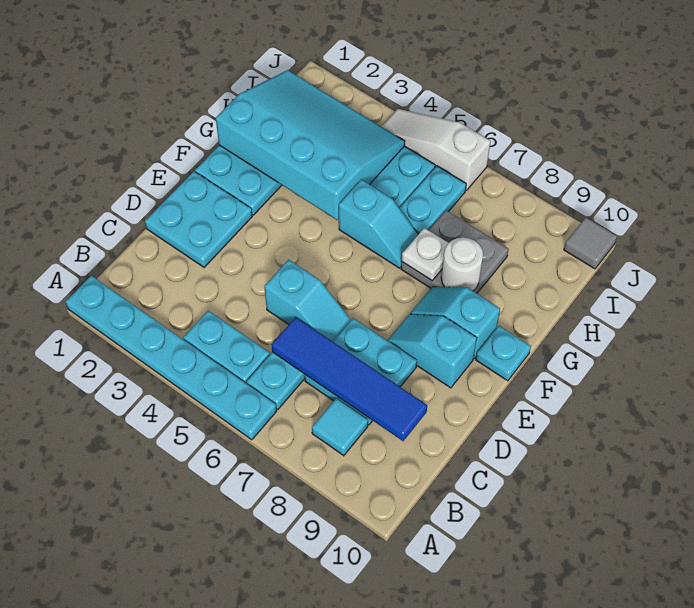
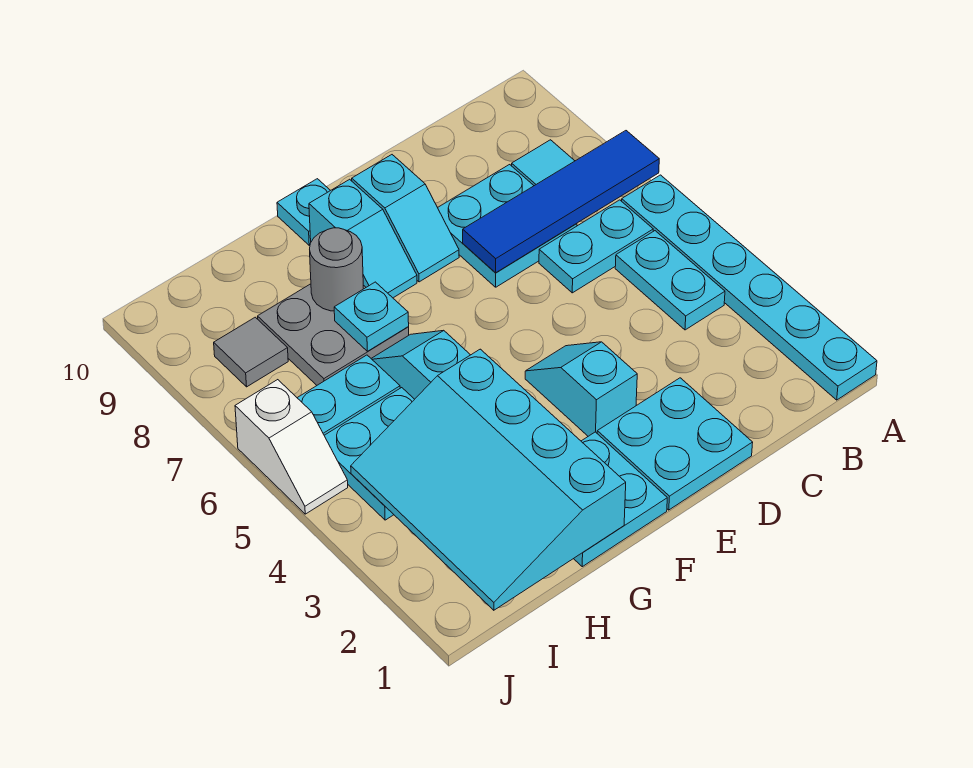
blue tile C6:C9 level 2 -> blue tile A7:D7 level 2
cyan slope D5:D6 level 1 top 5 -> cyan slope E3:E4 level 1 top 3
white plate G7 level 2 -> cyan plate G7 level 2
white round brick G8 level 2 -> grey round brick G8 level 2
white slope J4:J6 level 1 top 6 -> white slope J5:J6 level 1 top 6
grey tile J10 level 1 -> grey tile I8 level 1

